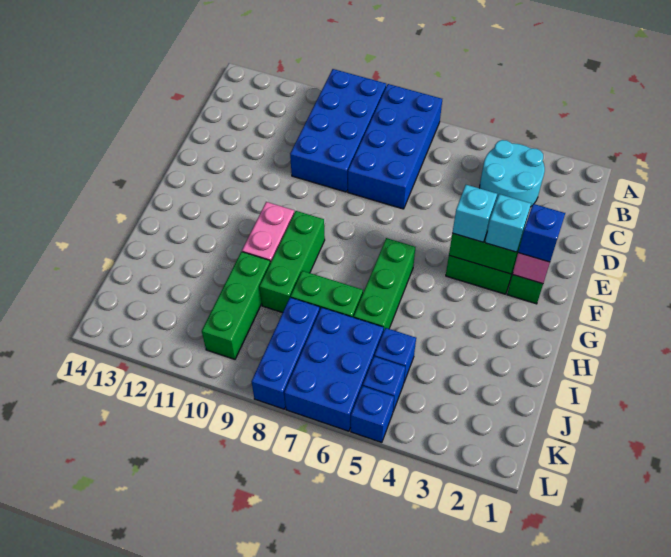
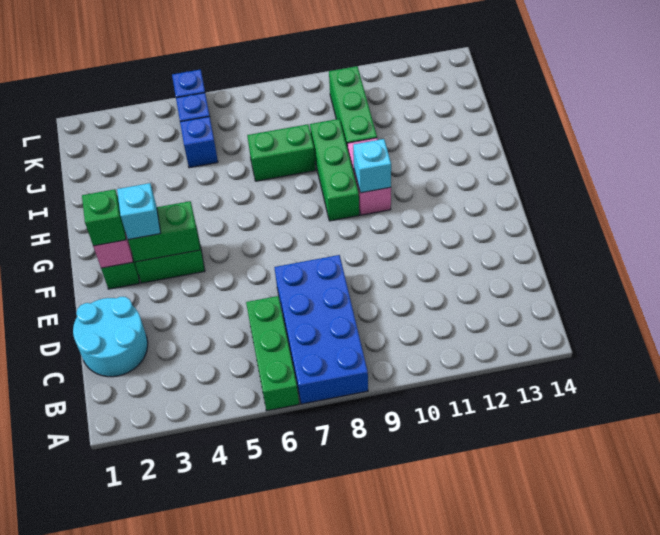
blue brick A9:D10 level 1 -> none
cyan round brick B3:C4 level 1 -> cyan round brick C1:D2 level 1
blue brick F2 level 3 -> green brick F2 level 3
cyan brick F4 level 3 -> cyan brick G10 level 2
green brick G6:I6 level 1 -> green brick A6:C6 level 1
blue brick J6:L7 level 1 -> none
blue brick J8:L8 level 1 -> none

